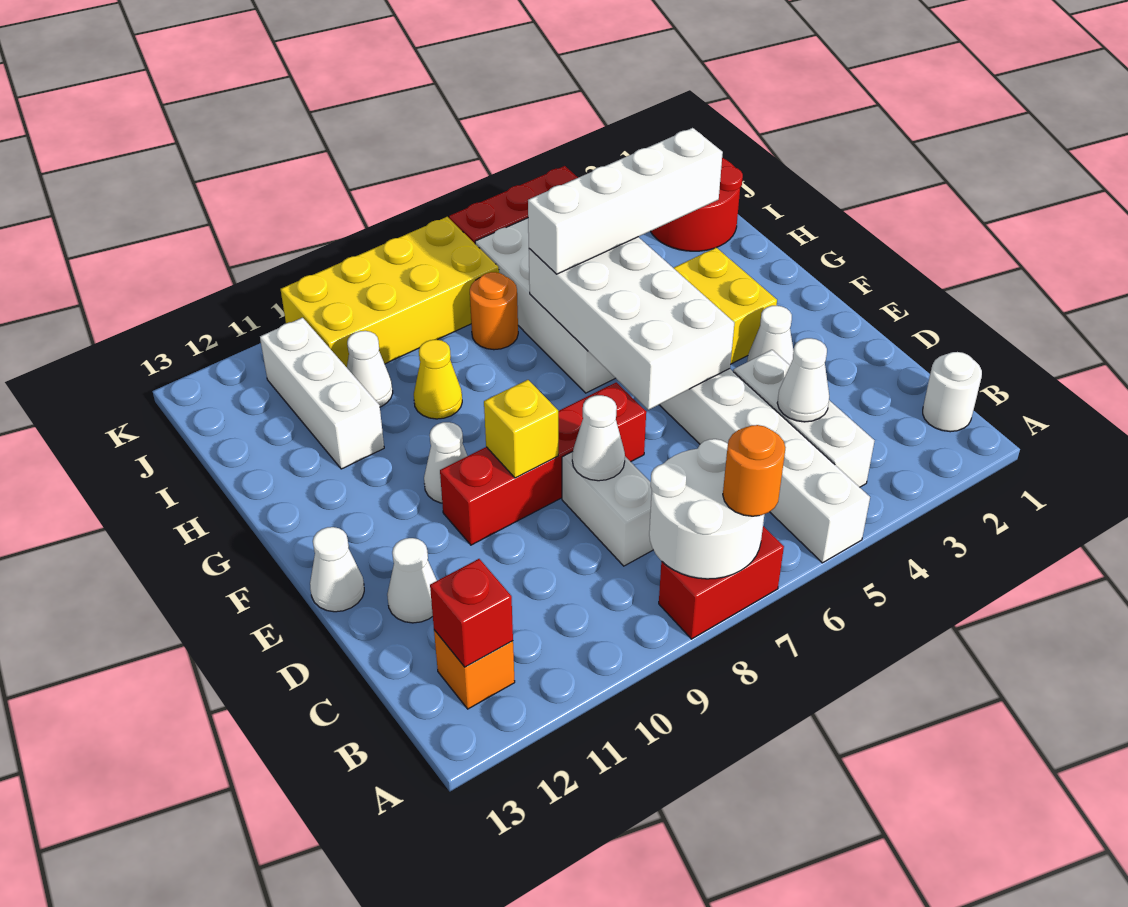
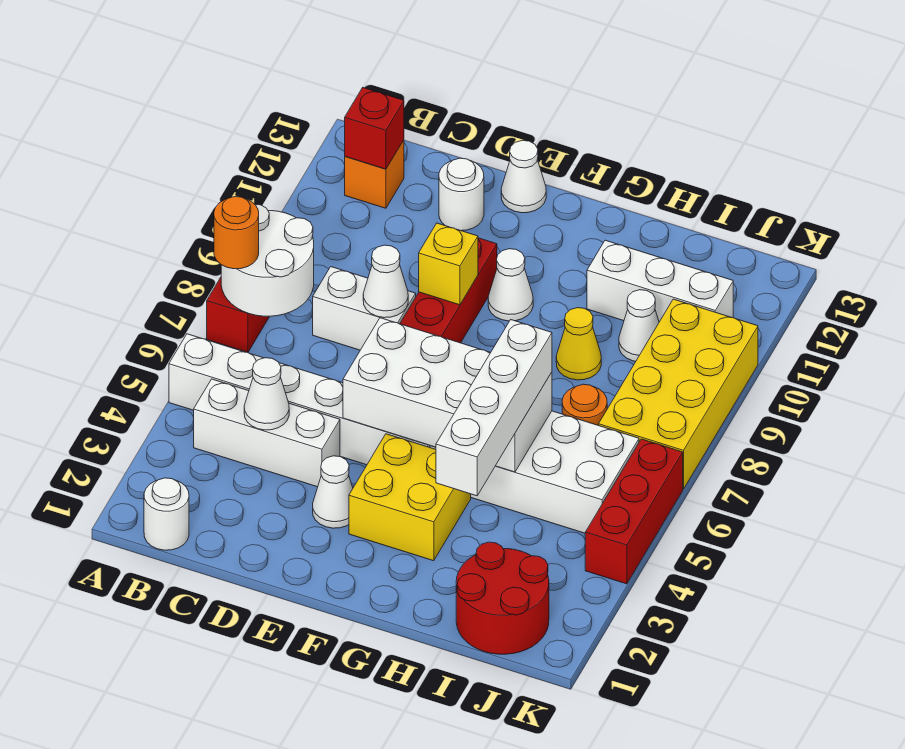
white cone D12 level 1 -> white round brick D12 level 1

